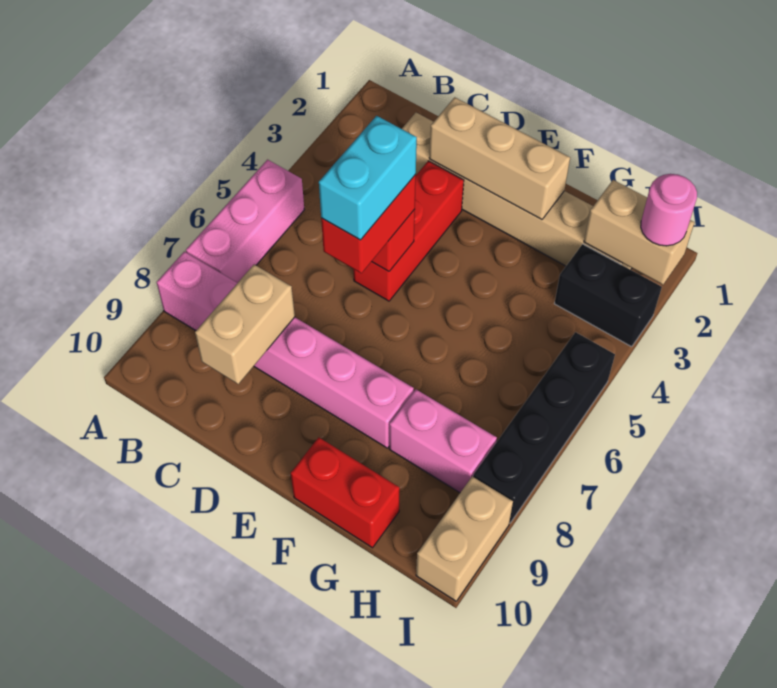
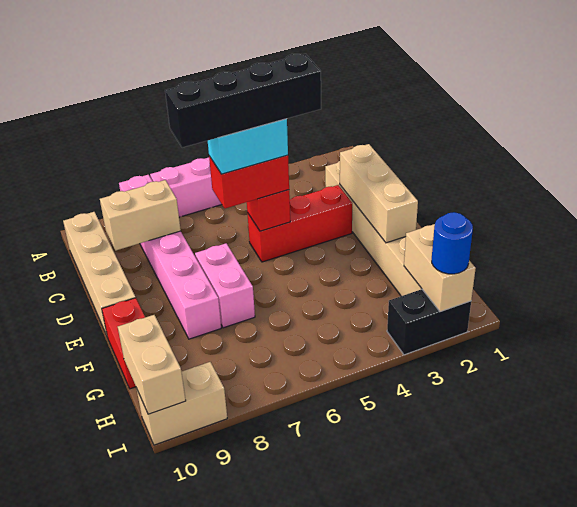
none -> tan brick B10:E10 level 1
pink brick G8:H8 level 1 -> pink brick E7:F7 level 1
black brick H3:I3 level 1 -> black brick I2:I3 level 1
none -> tan brick H10:I10 level 2
pink round brick I2 level 3 -> blue round brick I2 level 3
black brick I5:I8 level 1 -> black brick D4:D7 level 5

